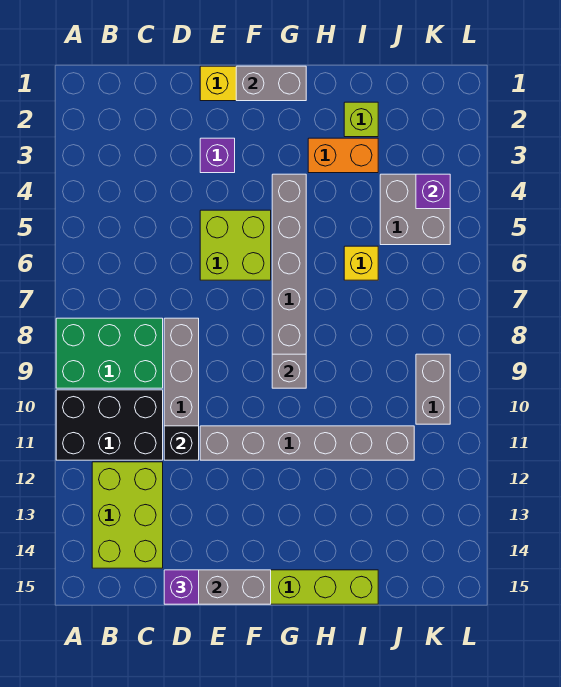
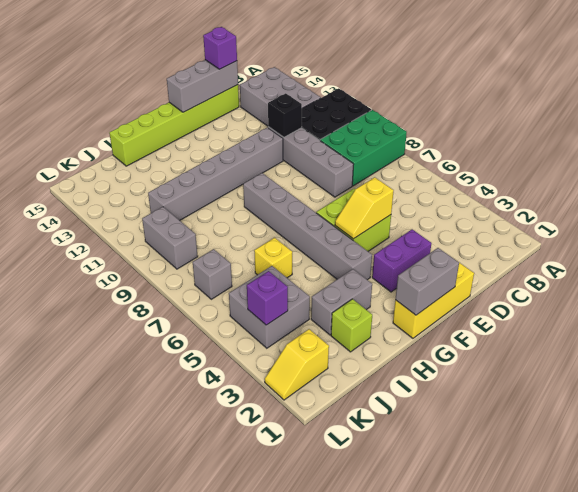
lime brick B12:C14 level 1 -> grey brick B12:C14 level 1
purple brick E3 level 1 -> purple brick E3:F3 level 1
none -> yellow slope E5:F5 level 2 top E
grey brick G9 level 2 -> grey brick K7 level 1
orange brick H3:I3 level 1 -> grey brick H3:I3 level 1
none -> yellow slope K2:L2 level 1 top K

